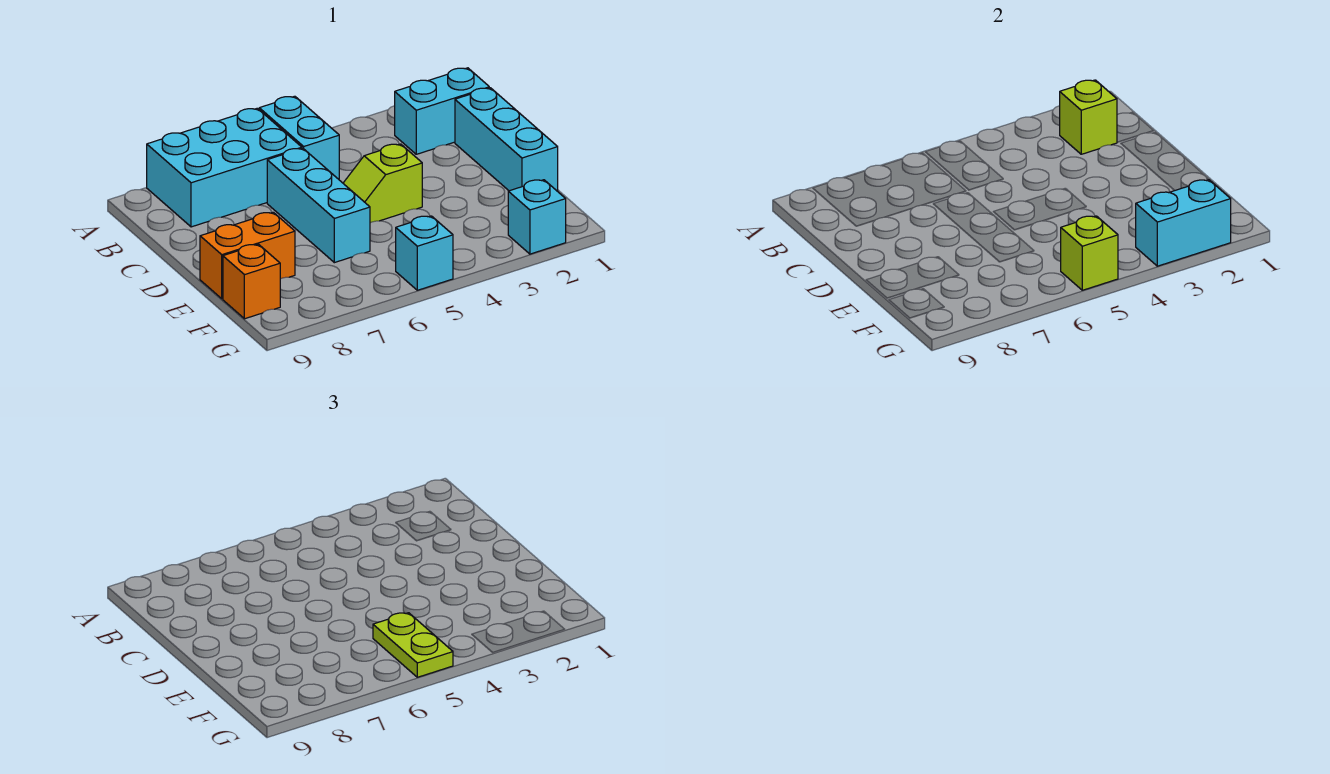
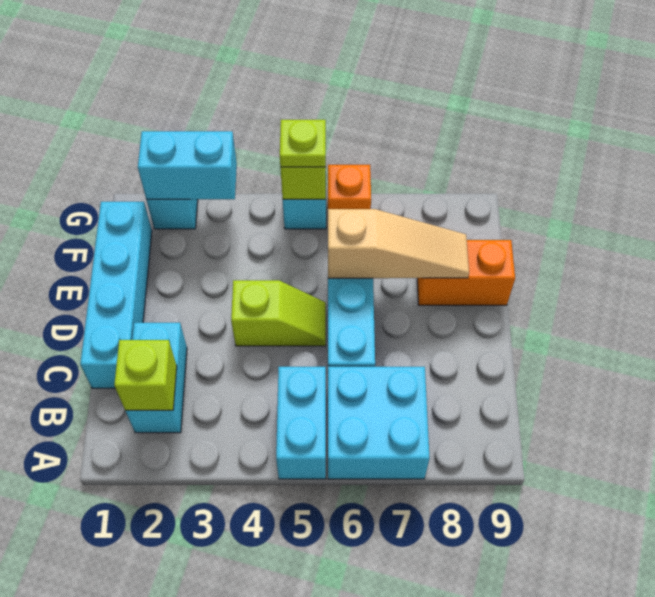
cyan brick A6:B8 level 1 -> cyan brick A6:B7 level 1
cyan brick B1:B2 level 1 -> cyan brick B2:C2 level 1
cyan brick C1:E1 level 1 -> cyan brick C1:F1 level 1
none -> tan slope E6:E8 level 2 top 6
lime plate F5:G5 level 3 -> lime plate G5 level 3
orange brick F9 level 1 -> orange brick G6 level 1

